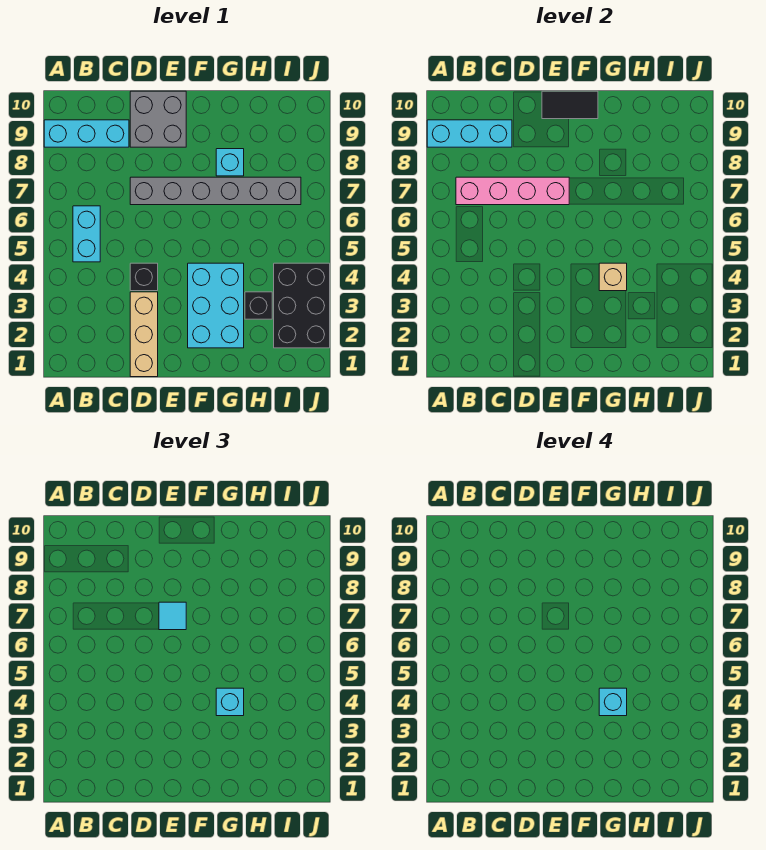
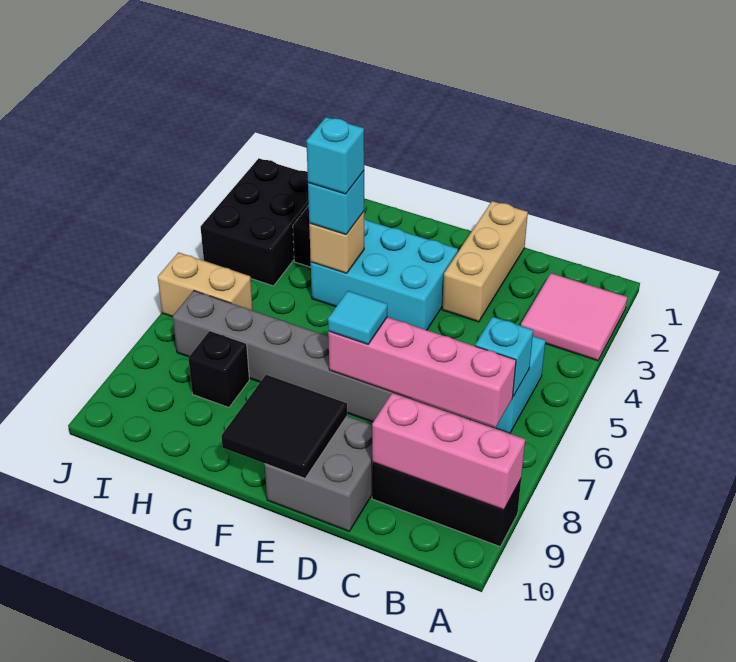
none -> pink tile A2:B3 level 1
cyan brick A9:C9 level 1 -> black brick A9:C9 level 1
cyan brick A9:C9 level 2 -> pink brick A9:C9 level 2
black brick D4 level 1 -> black brick H8 level 1
black tile E10:F10 level 2 -> black tile E9:F10 level 2
cyan brick F2:G4 level 1 -> cyan brick E3:G4 level 1
cyan brick G8 level 1 -> cyan brick B6 level 2
none -> tan brick I6:J6 level 1

